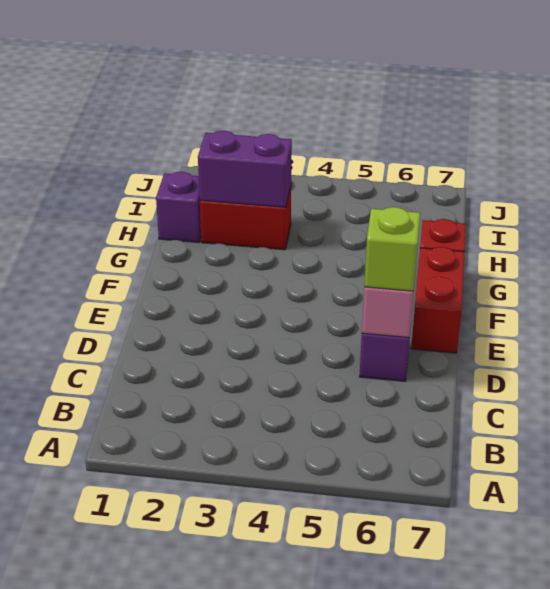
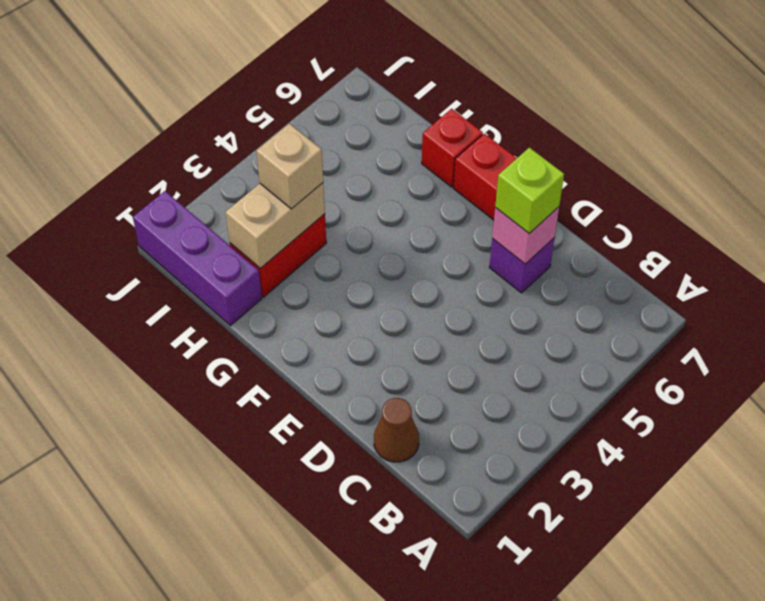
none -> brown cone C1 level 1
purple brick H1 level 1 -> purple brick H1:J1 level 1
purple brick H2:H3 level 2 -> tan brick H2:H3 level 2
none -> tan brick H3 level 3

